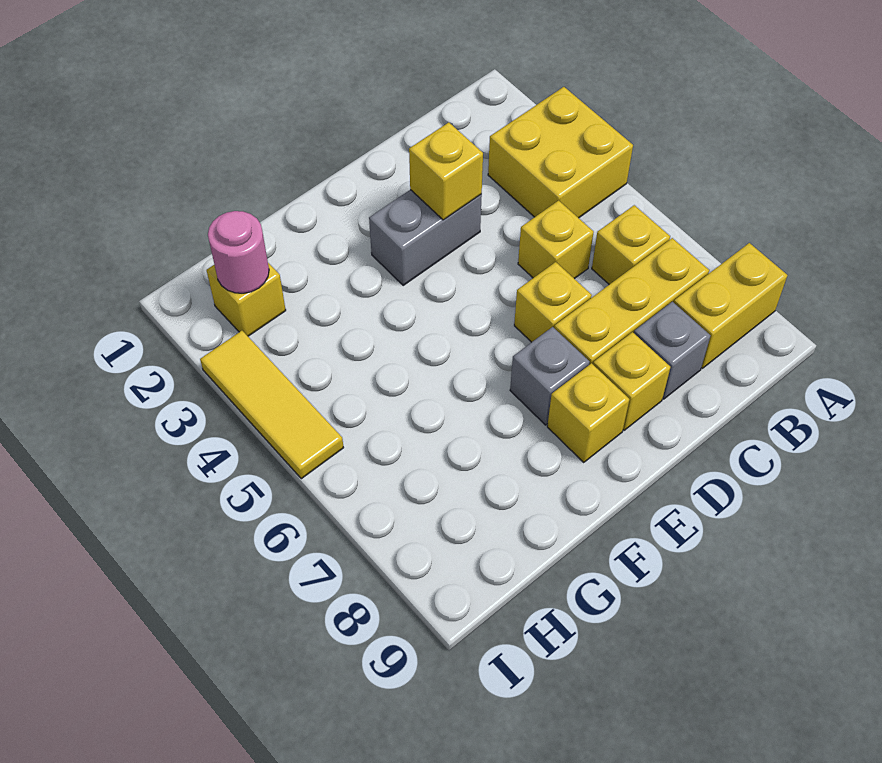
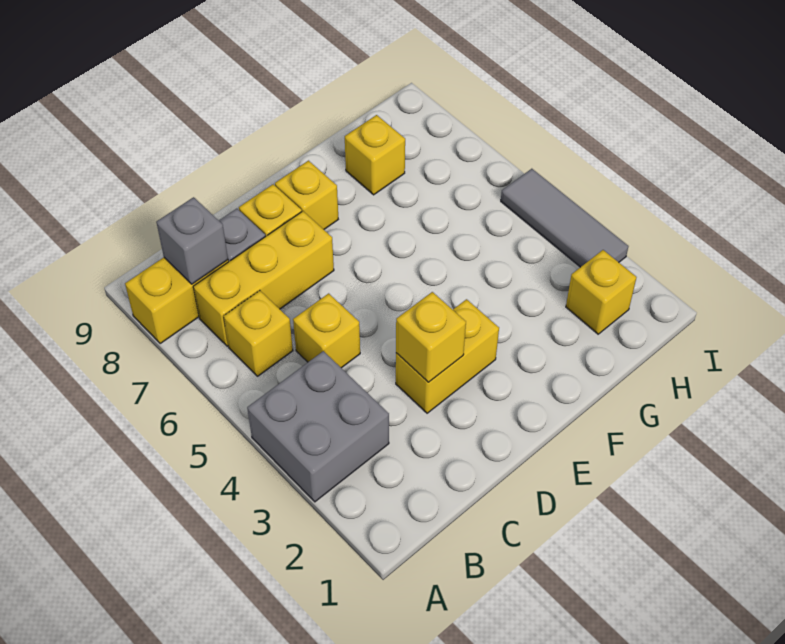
yellow brick A3:B4 level 1 -> grey brick A3:B4 level 1
grey brick D3:E3 level 1 -> yellow brick D3:E3 level 1
yellow brick D6 level 1 -> yellow brick G8 level 1
grey brick E7 level 1 -> grey brick B8 level 2
pink round brick H2 level 2 -> none
yellow tile I3:I5 level 1 -> grey tile I3:I5 level 1

